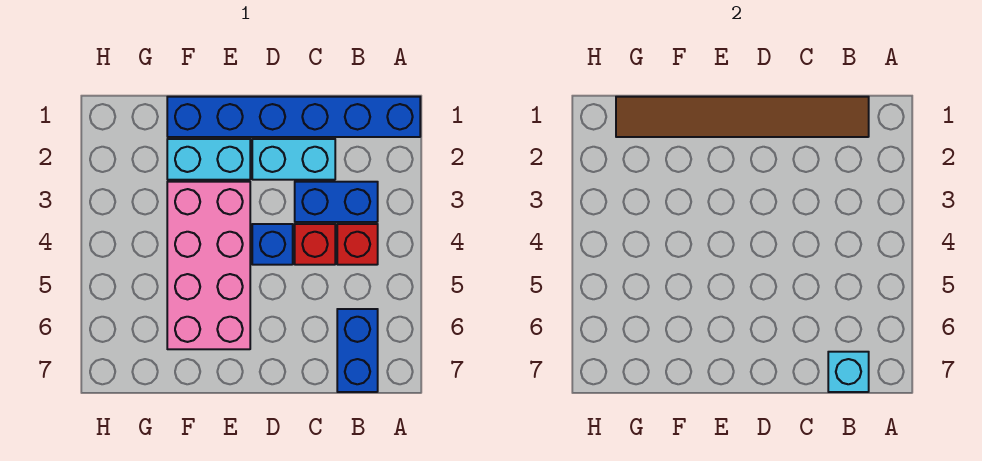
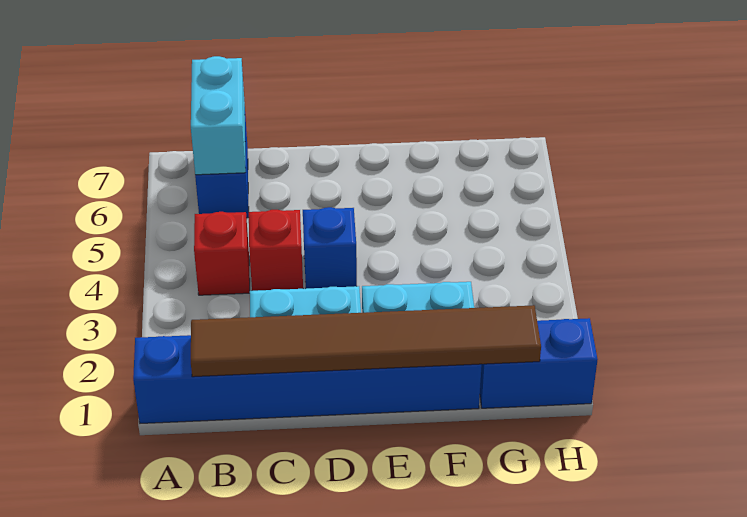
blue brick B3:C3 level 1 -> blue brick G1:H1 level 1
cyan brick B7 level 2 -> cyan brick B6:B7 level 2
pink brick E3:F6 level 1 -> none

